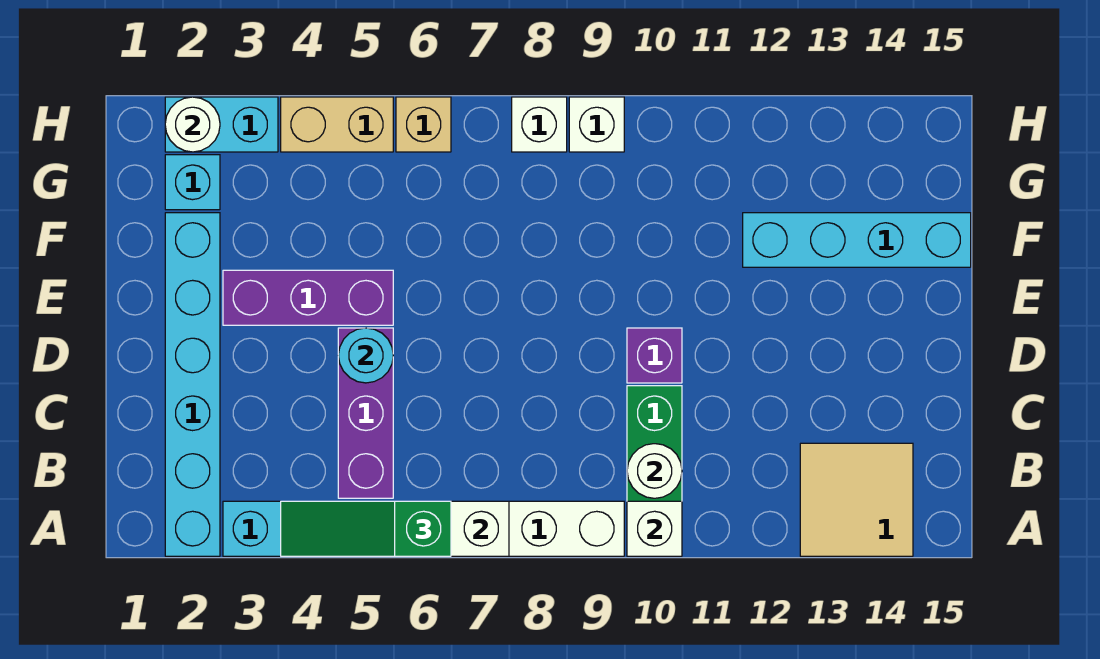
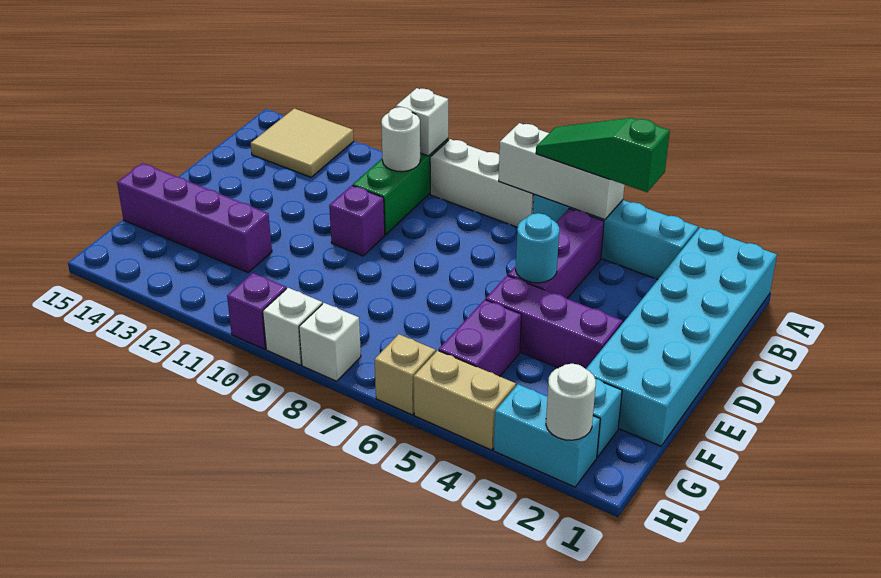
cyan brick A2:F2 level 1 -> cyan brick A1:F2 level 1
green slope A4:A6 level 3 top 6 -> green slope A4:A6 level 3 top 4
none -> purple brick F5:G5 level 1
cyan brick F12:F15 level 1 -> purple brick F12:F15 level 1
none -> purple brick H10 level 1

